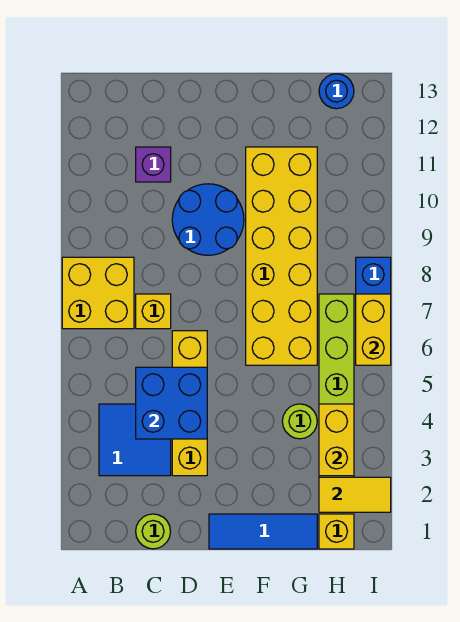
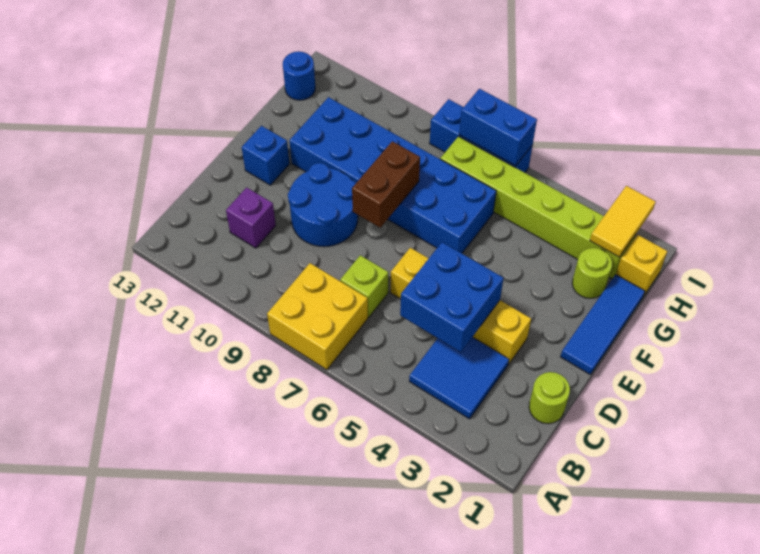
yellow brick C7 level 1 -> lime brick C7 level 1
none -> brown brick E8:F8 level 2
none -> blue brick E12 level 1
yellow brick F6:G11 level 1 -> blue brick F6:G11 level 1
lime round brick G4 level 1 -> lime round brick G2 level 1
yellow brick H3:H4 level 2 -> none
yellow brick I6:I7 level 2 -> blue brick I6:I7 level 2

